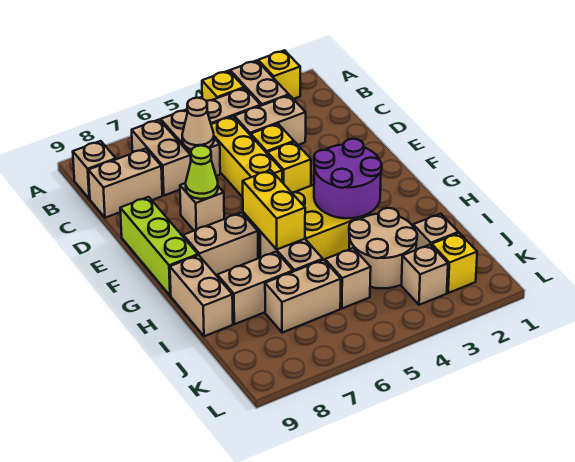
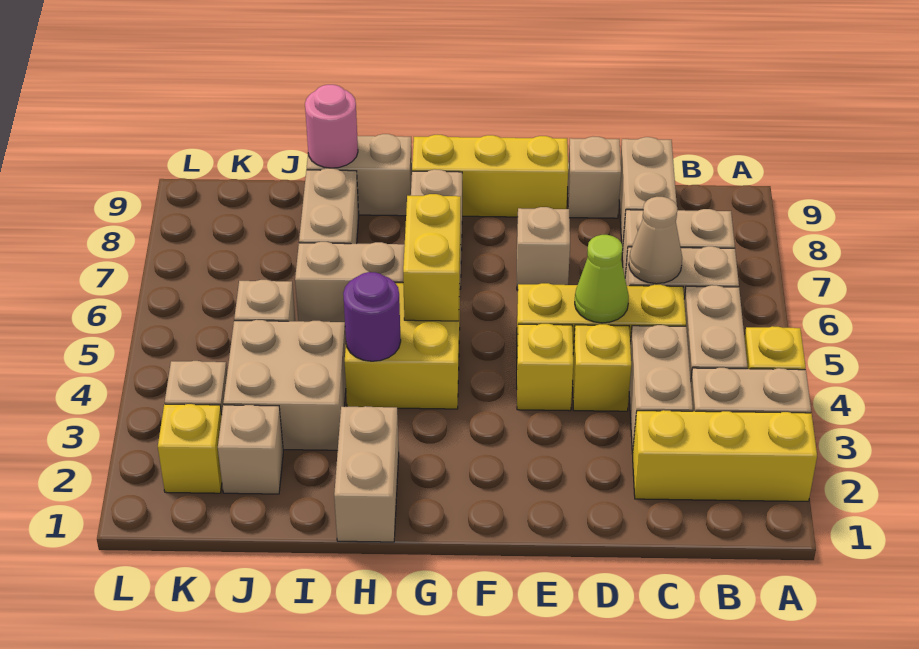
yellow brick A2 level 1 -> yellow brick A2:C2 level 1
tan brick B9 level 1 -> tan brick D9 level 1
lime cone E7 level 2 -> lime cone D5 level 2
lime brick E9:G9 level 1 -> yellow brick E9:G9 level 1
purple round brick G3:H4 level 2 -> purple round brick H4 level 2
yellow brick G6:H6 level 2 -> yellow brick G5:G6 level 2
tan round brick I3:J4 level 1 -> tan brick I3:J4 level 1
none -> pink round brick I9 level 2
tan brick J6:J7 level 1 -> tan brick H1:H2 level 1

